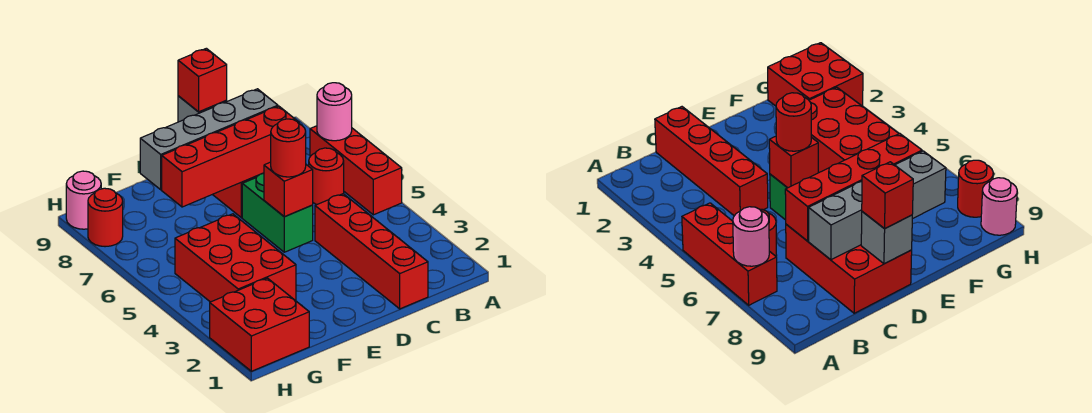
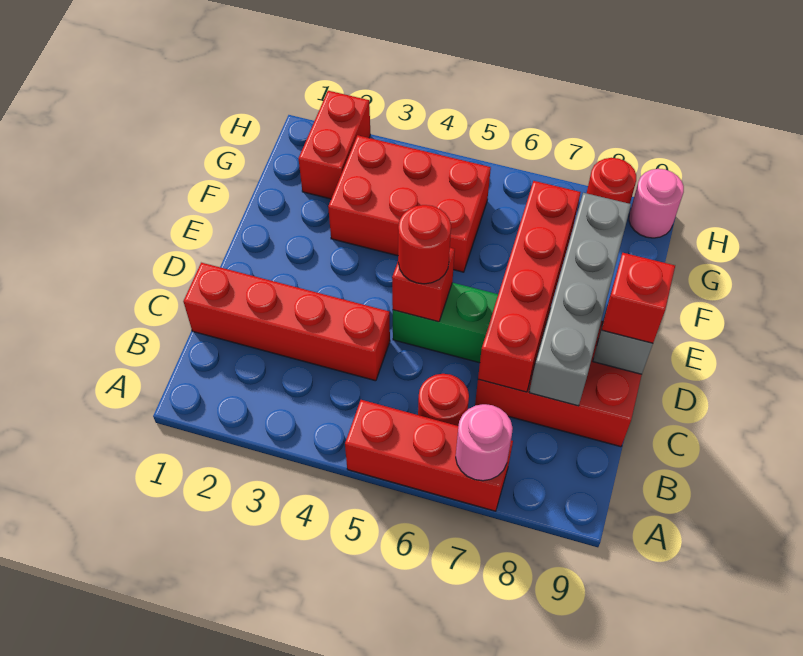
red brick G1:H2 level 1 -> red brick G2:H2 level 1

